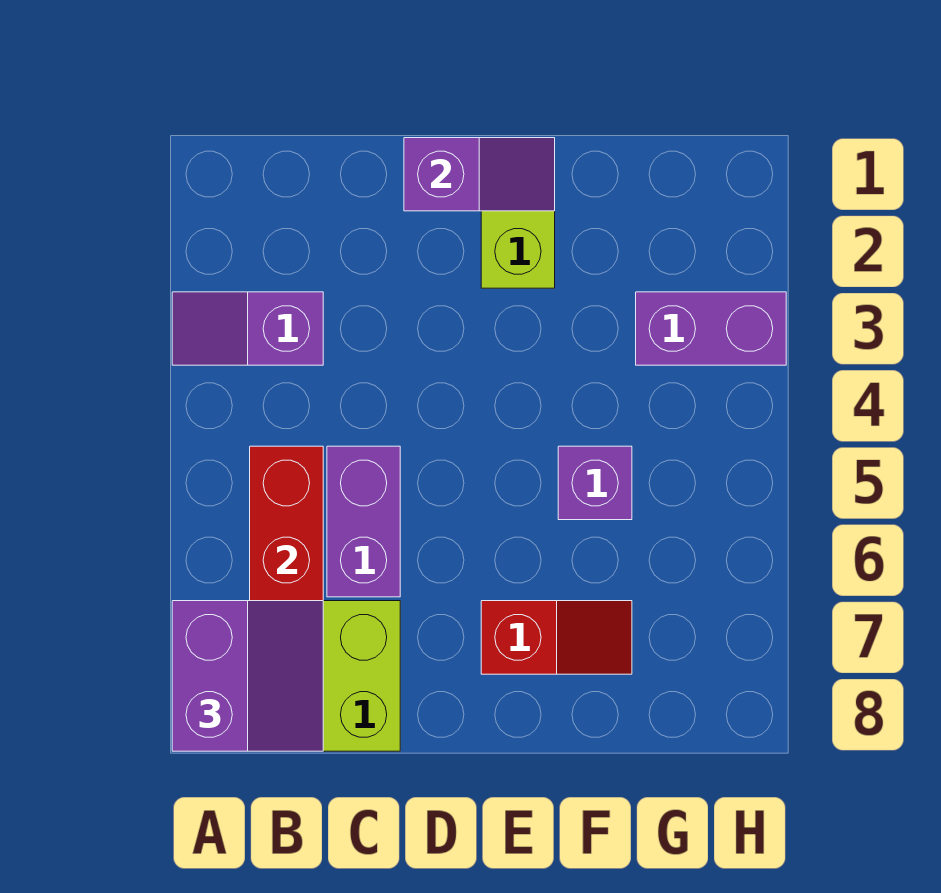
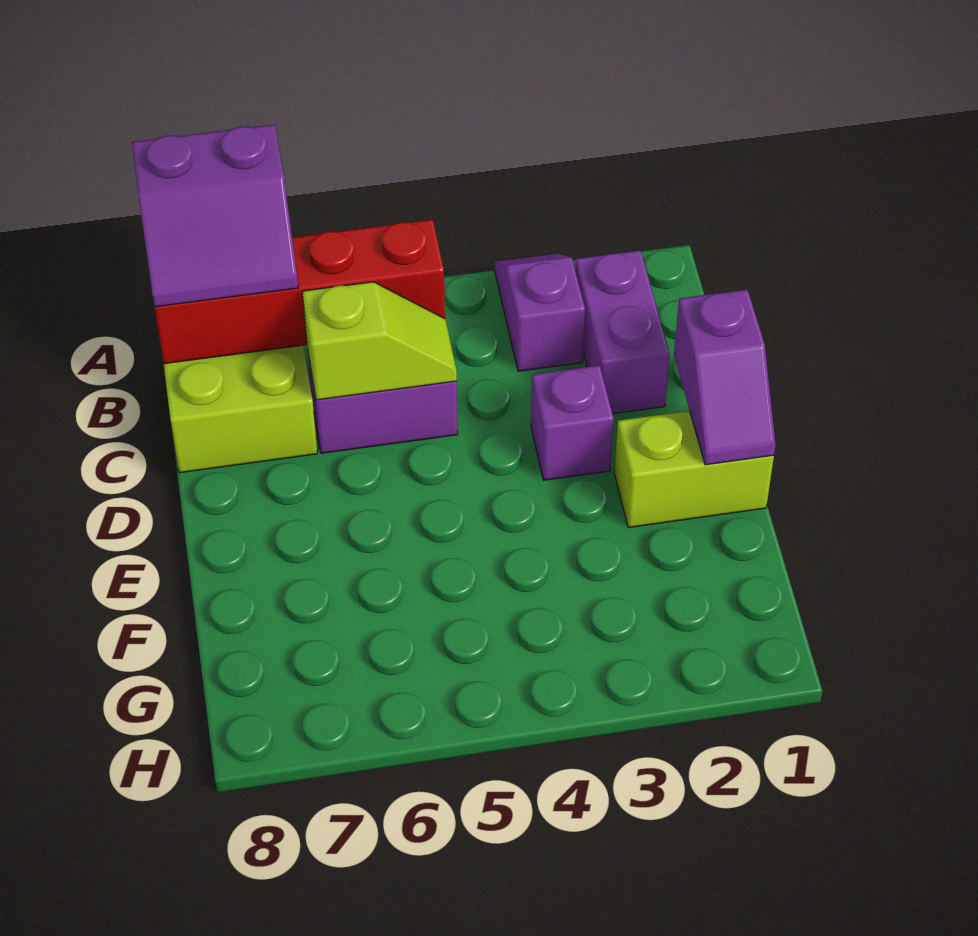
none -> lime slope C5:C6 level 2 top 6
red slope E7:F7 level 1 top E -> none
purple brick F5 level 1 -> purple brick D3 level 1
purple brick G3:H3 level 1 -> purple brick B2:C2 level 1

